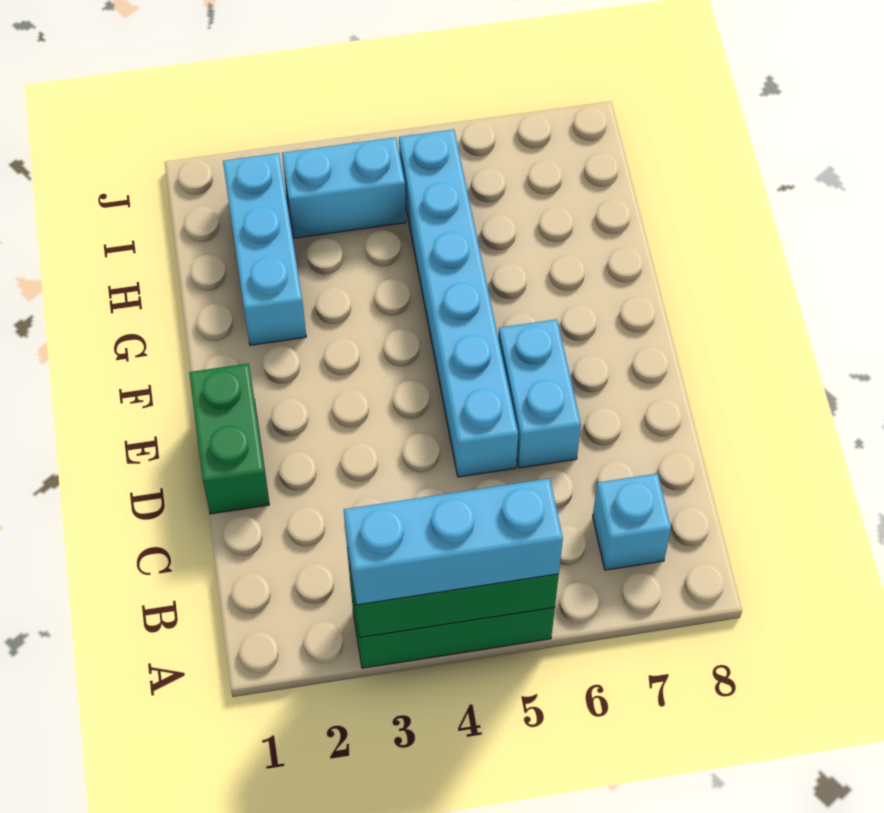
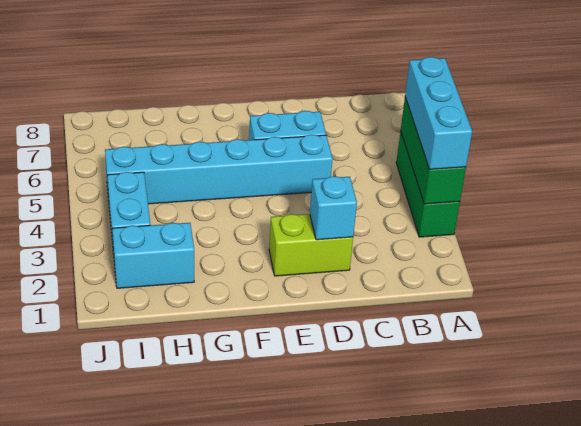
cyan brick B7 level 1 -> cyan brick D2 level 2
green brick D1:E1 level 1 -> none
none -> lime brick D2:E2 level 1
cyan brick G2:I2 level 1 -> cyan brick H2:I2 level 1

